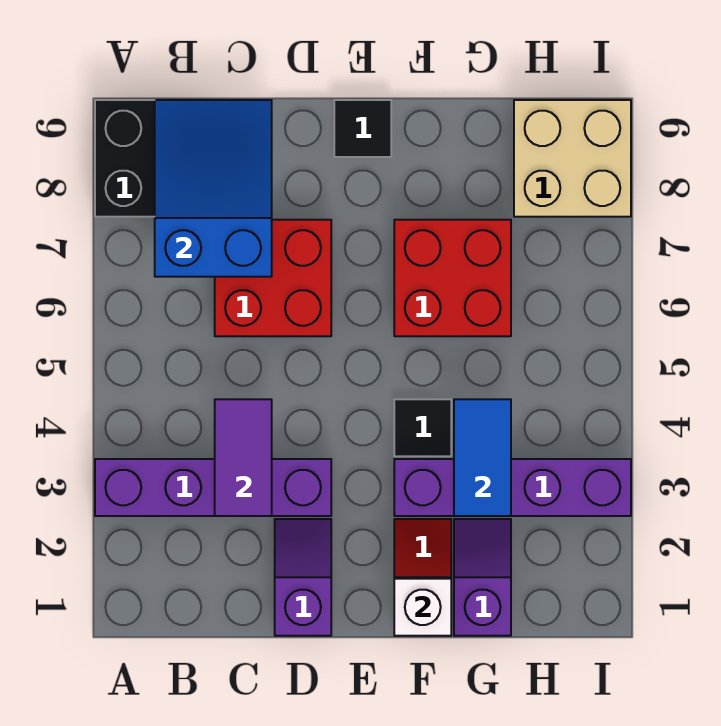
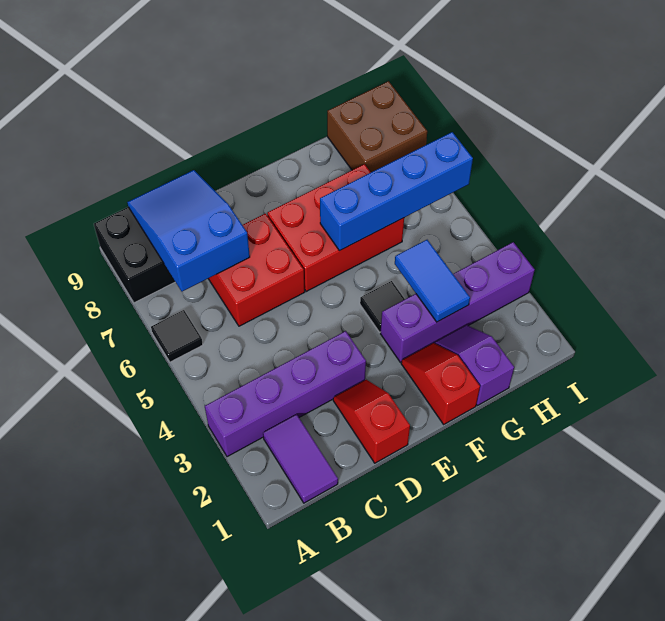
purple tile C3:C4 level 2 -> purple tile B1:B2 level 1
purple slope D1:D2 level 1 top 1 -> red slope D1:D2 level 1 top 1
black tile E9 level 1 -> black tile A6 level 1
white brick F1 level 2 -> none
red brick F6:G7 level 1 -> red brick E6:G7 level 1
none -> blue brick F6:I6 level 2
tan brick H8:I9 level 1 -> brown brick H8:I9 level 1

